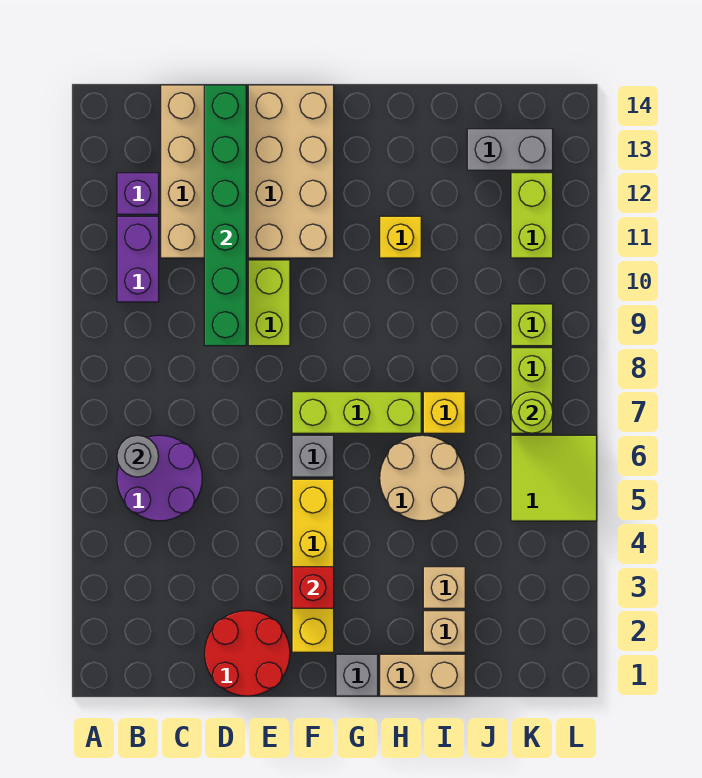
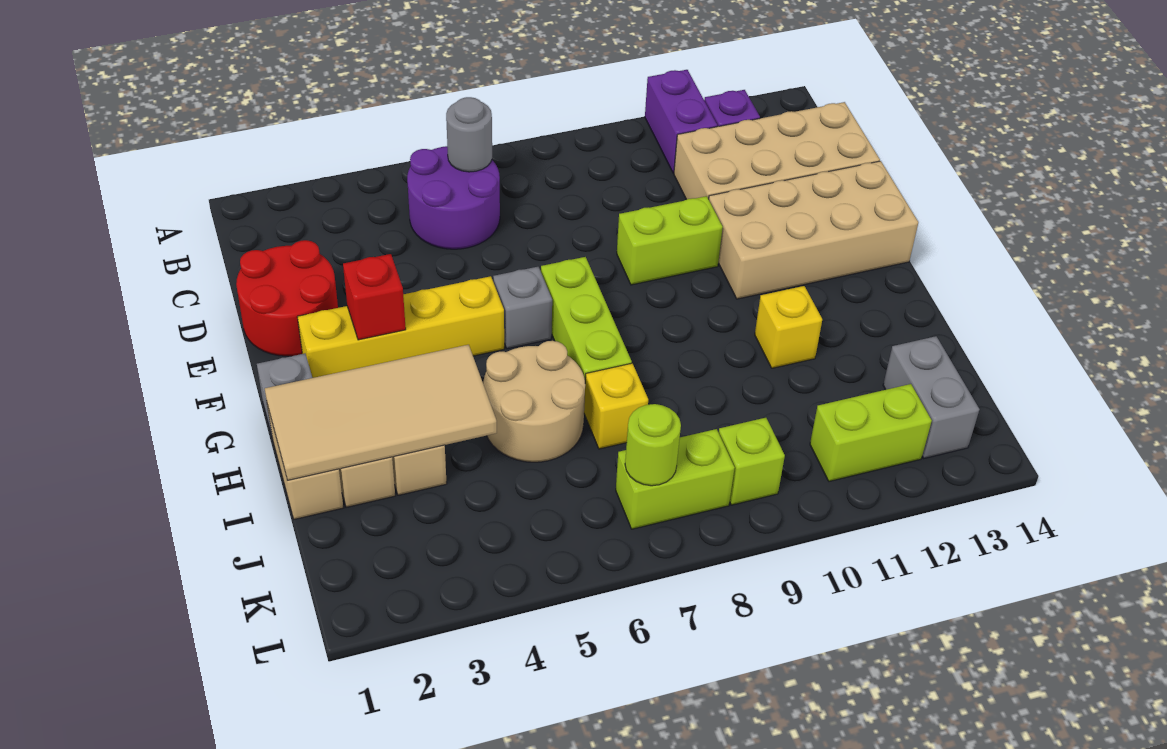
purple brick B10:B11 level 1 -> purple brick A11:B11 level 1
green brick D9:D14 level 2 -> none
none -> tan tile H1:I4 level 2
lime tile K5:L6 level 1 -> none

